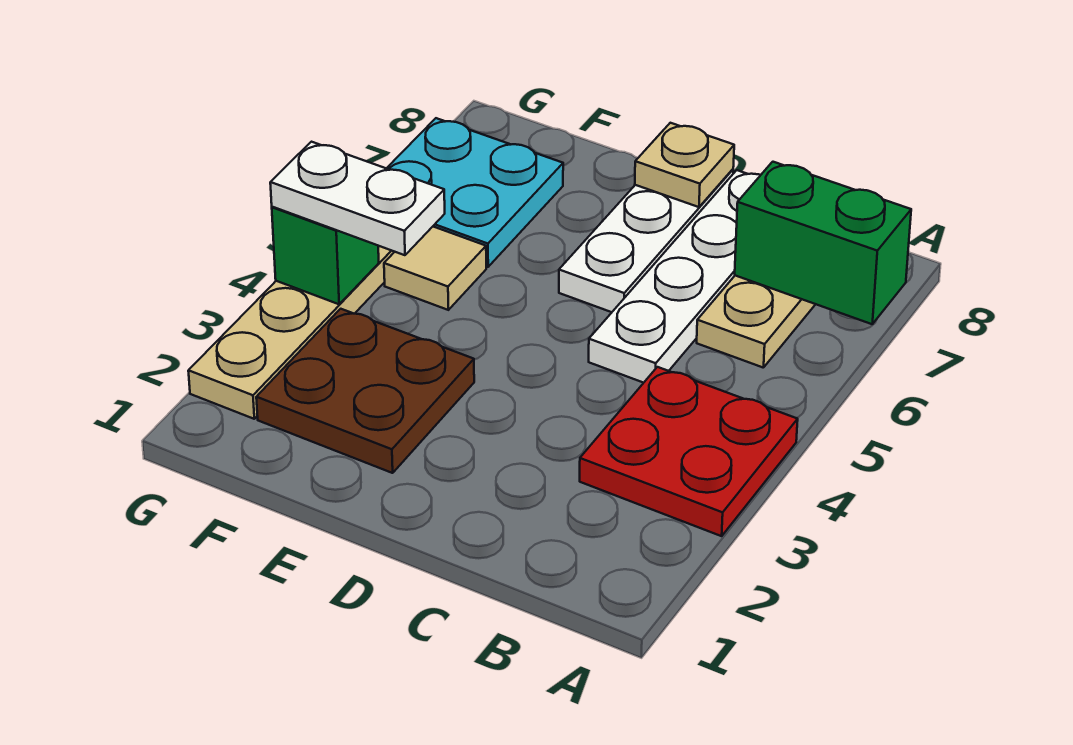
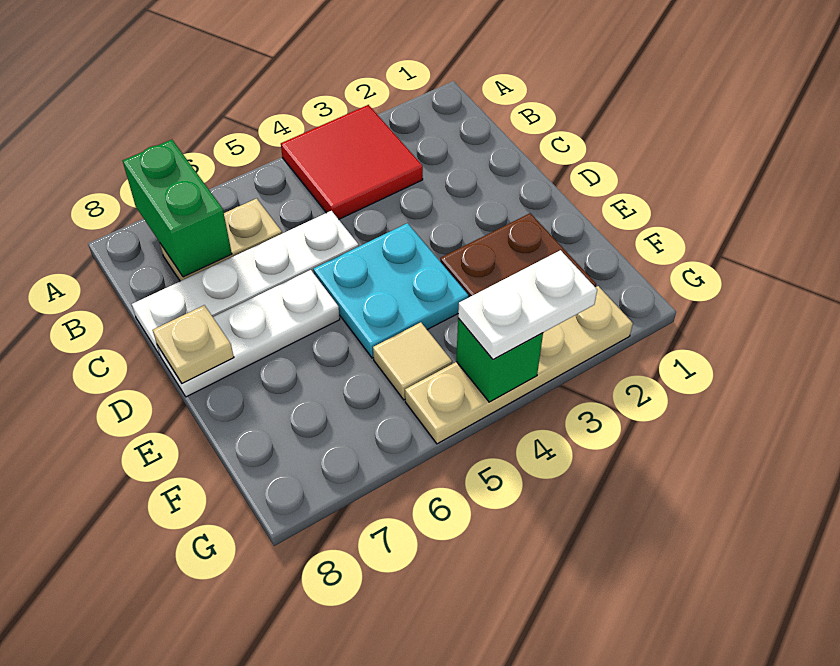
red plate A3:B4 level 1 -> red tile A3:B4 level 1
white plate F4:G4 level 3 -> white plate G3:G4 level 3
cyan plate F6:G7 level 1 -> cyan plate D4:E5 level 1

